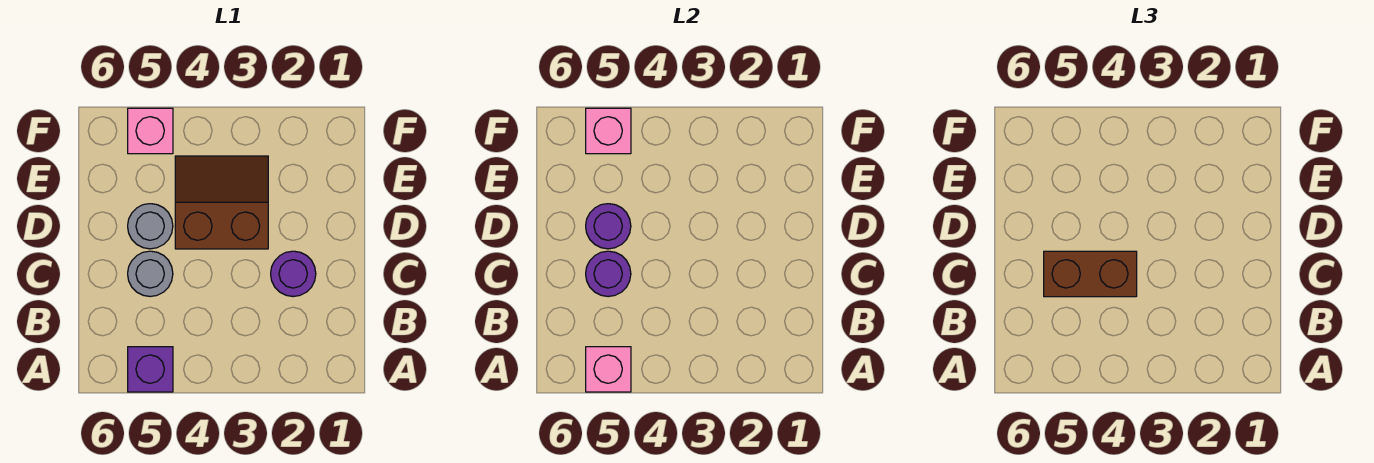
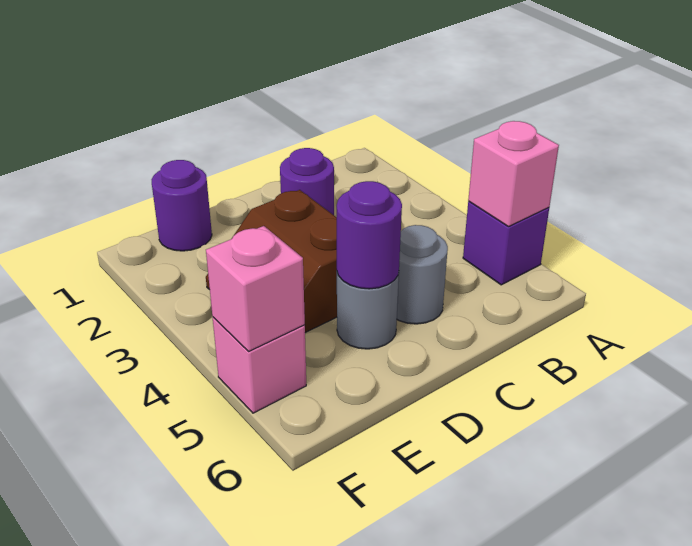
brown brick C4:C5 level 3 -> none
purple round brick C5 level 2 -> purple round brick E1 level 1

